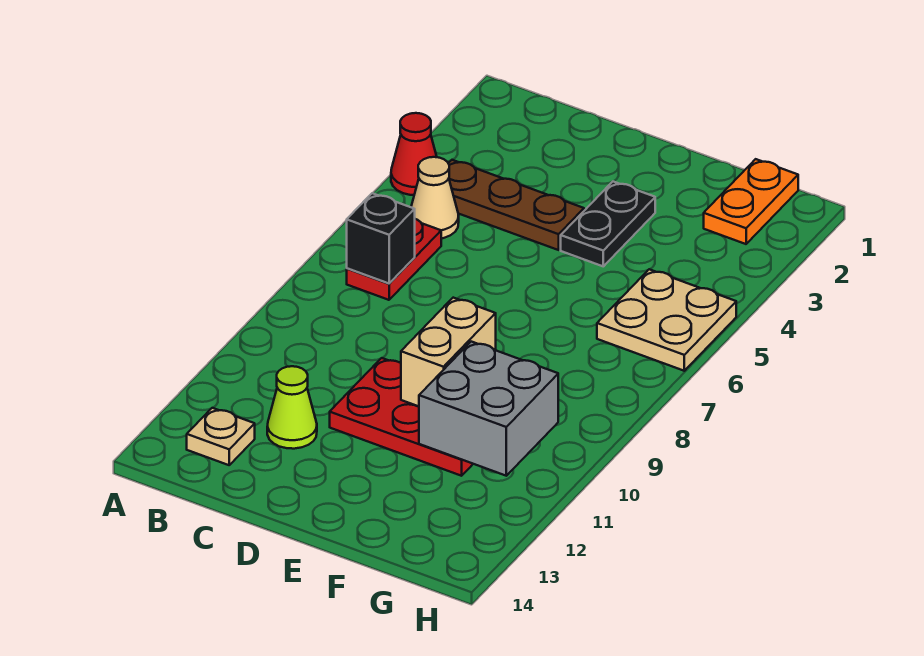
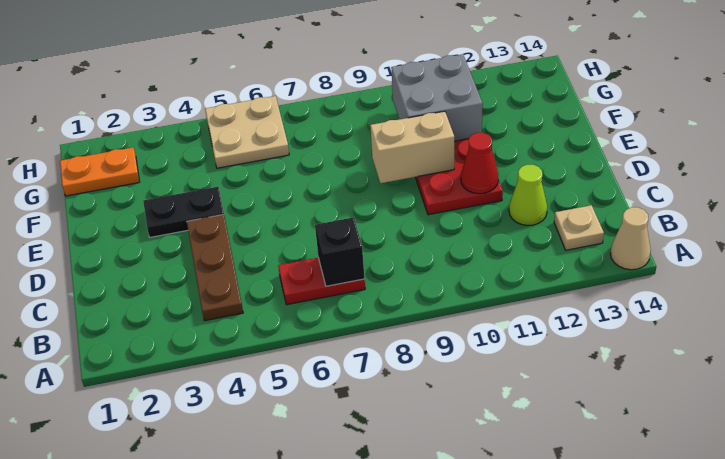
red cone A4 level 1 -> red cone D11 level 2
tan cone B5 level 1 -> tan cone A14 level 1

